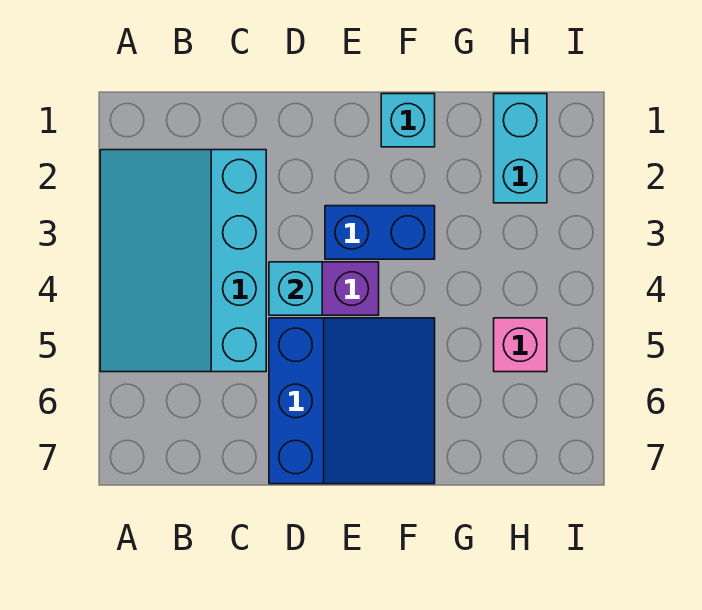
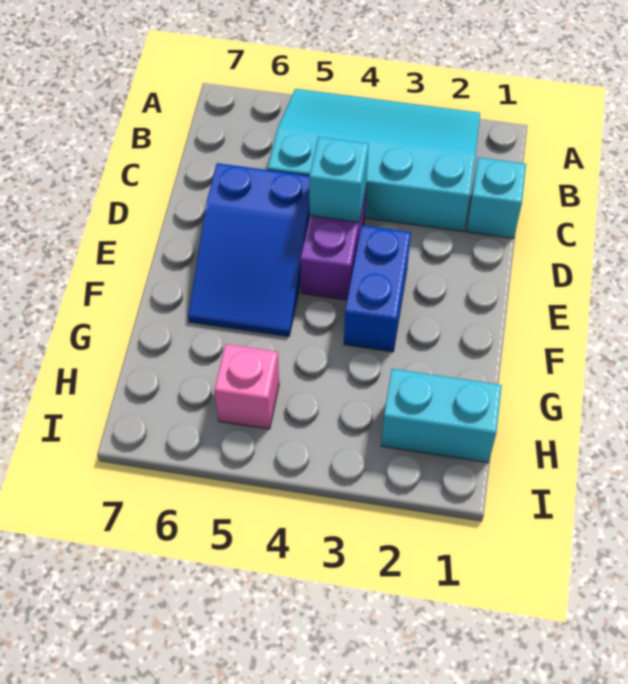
blue slope D5:F7 level 1 top D -> blue slope D5:F6 level 1 top D
cyan brick F1 level 1 -> cyan brick C1 level 1

